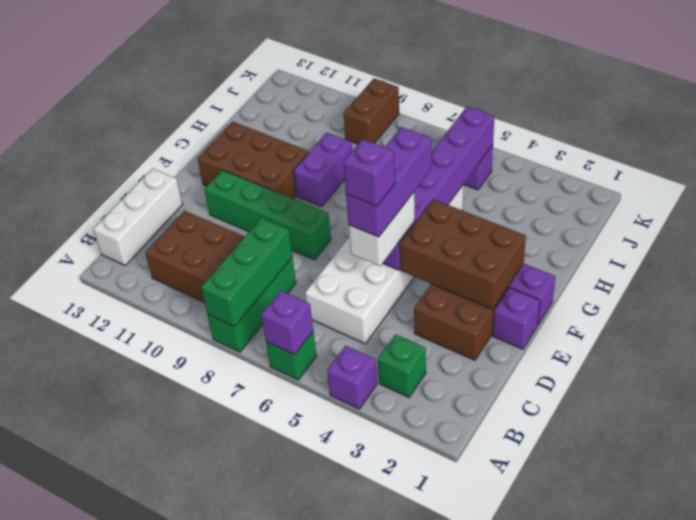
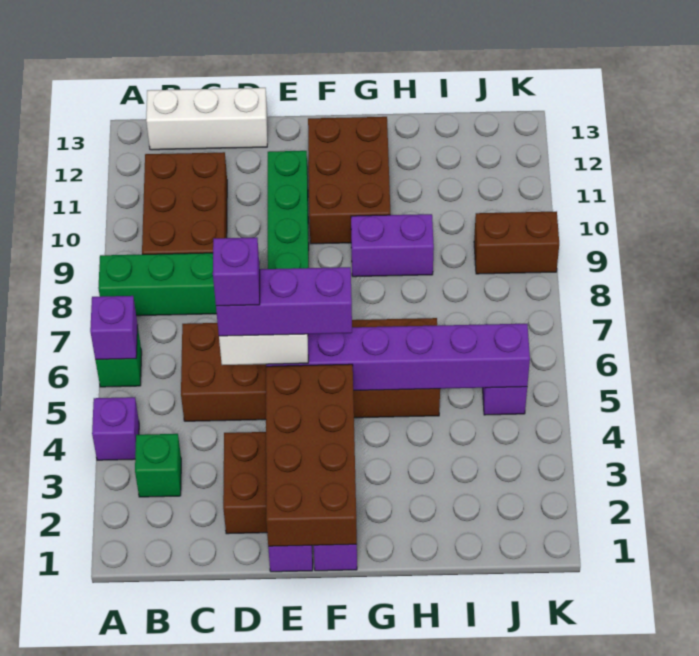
green brick A8:C8 level 2 -> none
white brick C5:H6 level 1 -> brown brick C5:H6 level 1
brown brick E2:F4 level 2 -> brown brick E1:F4 level 2

